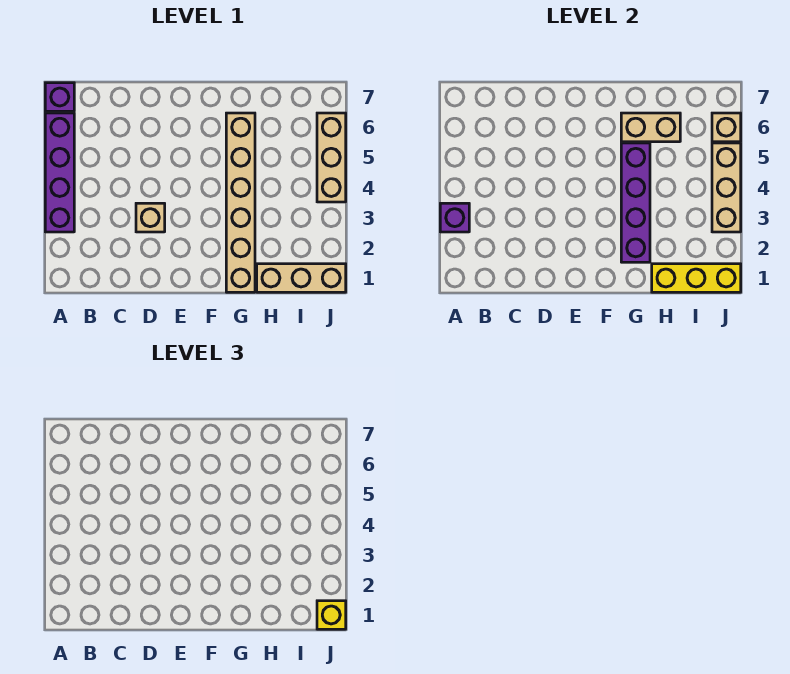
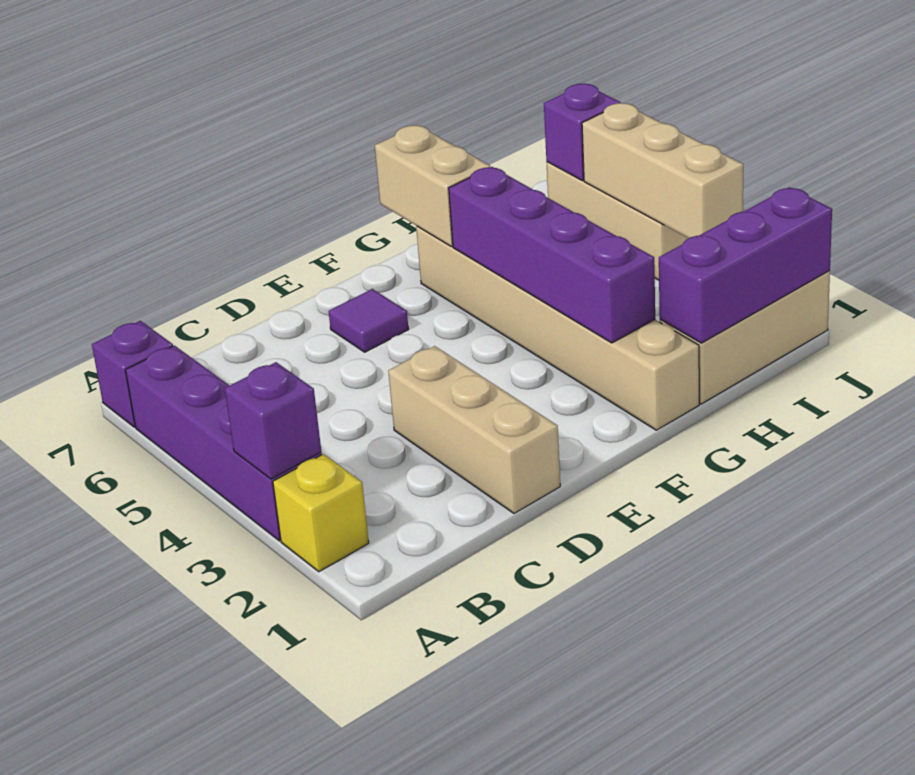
tan brick D3 level 1 -> tan brick D1:D3 level 1
none -> purple tile E6 level 1
tan brick G6:H6 level 2 -> tan brick G6:G7 level 2
yellow brick H1:J1 level 2 -> purple brick H1:J1 level 2
yellow brick J1 level 3 -> yellow brick A2 level 1
tan brick J6 level 2 -> purple brick J6 level 2

